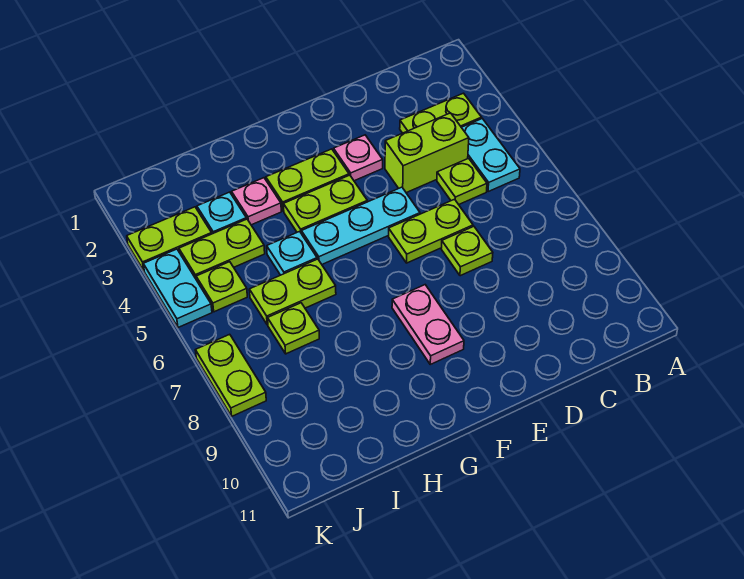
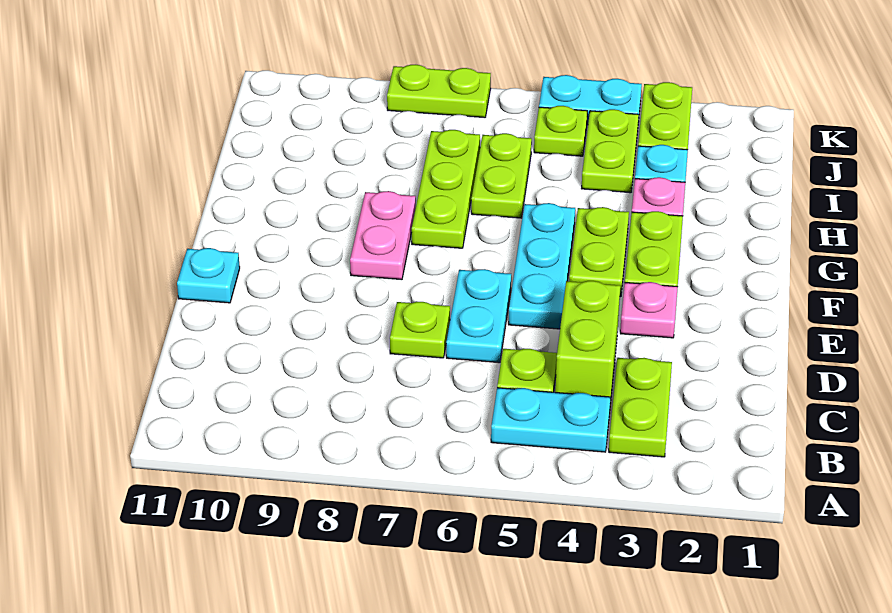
lime plate D6:E6 level 1 -> cyan plate D6:E6 level 1
pink plate F8:F9 level 1 -> pink plate F8:G8 level 1
cyan plate H5 level 1 -> cyan plate E11 level 1
lime plate I7 level 1 -> lime plate G7:I7 level 1

